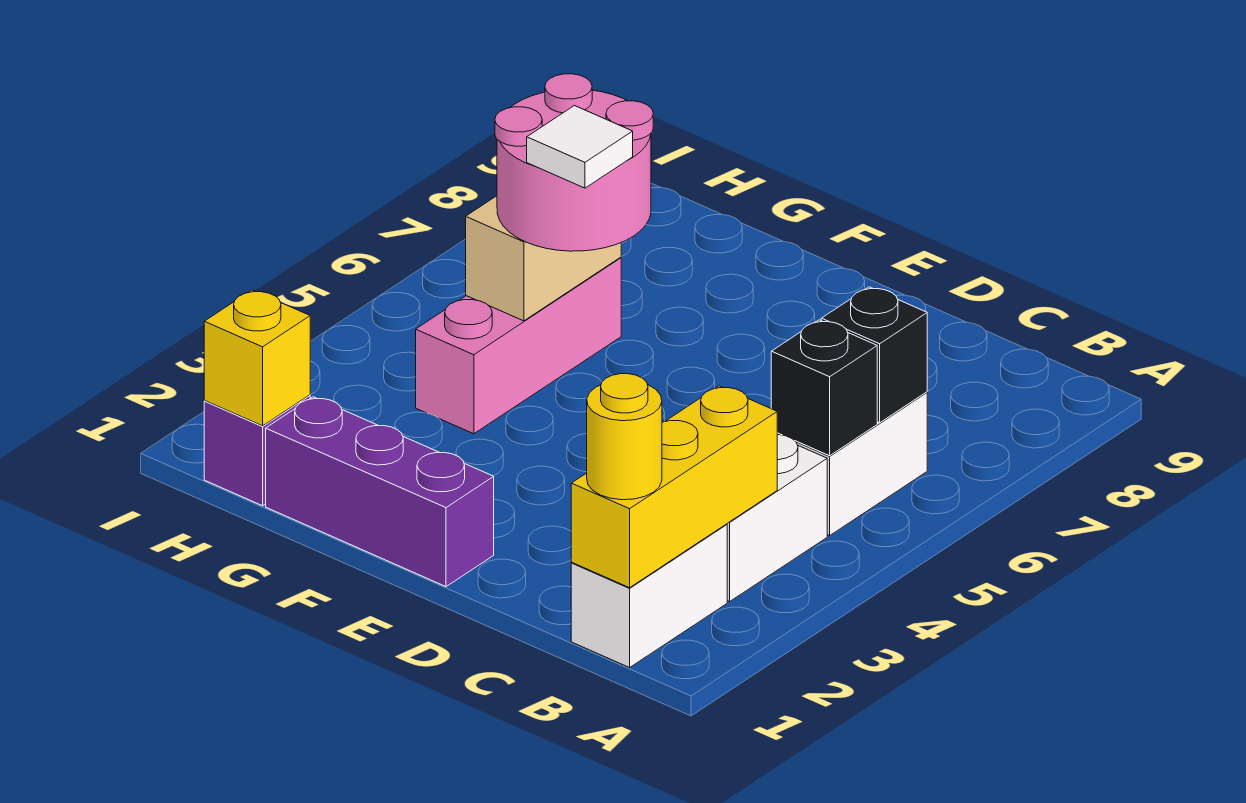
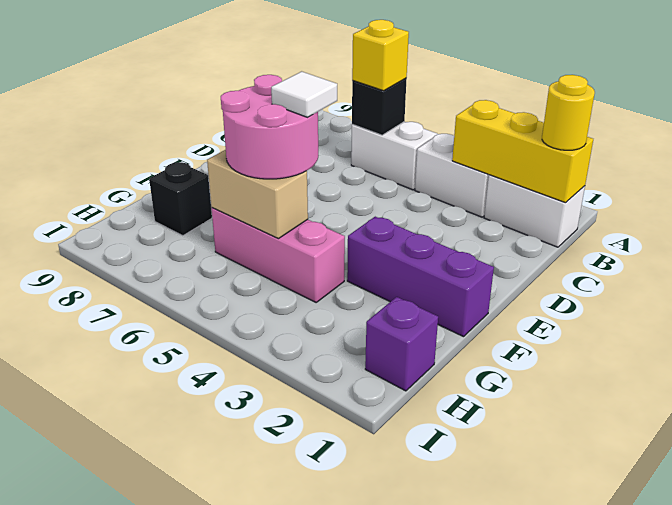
black brick B5 level 2 -> black brick G8 level 1
purple brick E1:G1 level 1 -> purple brick F1:F3 level 1
yellow brick H1 level 2 -> yellow brick B6 level 3

